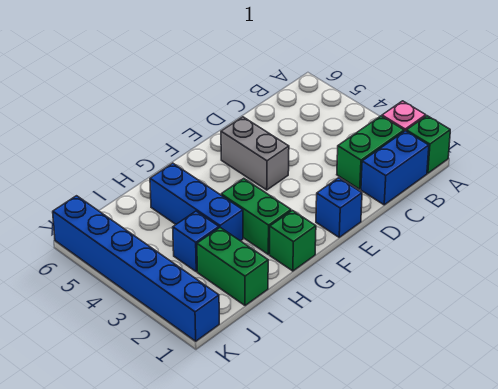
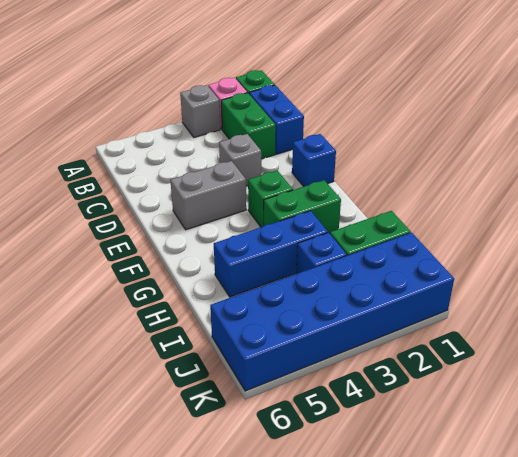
none -> grey brick A3 level 1
none -> grey brick D3 level 1
green brick G1 level 1 -> green brick F3 level 1
blue brick K1:K6 level 1 -> blue brick J1:K6 level 1

